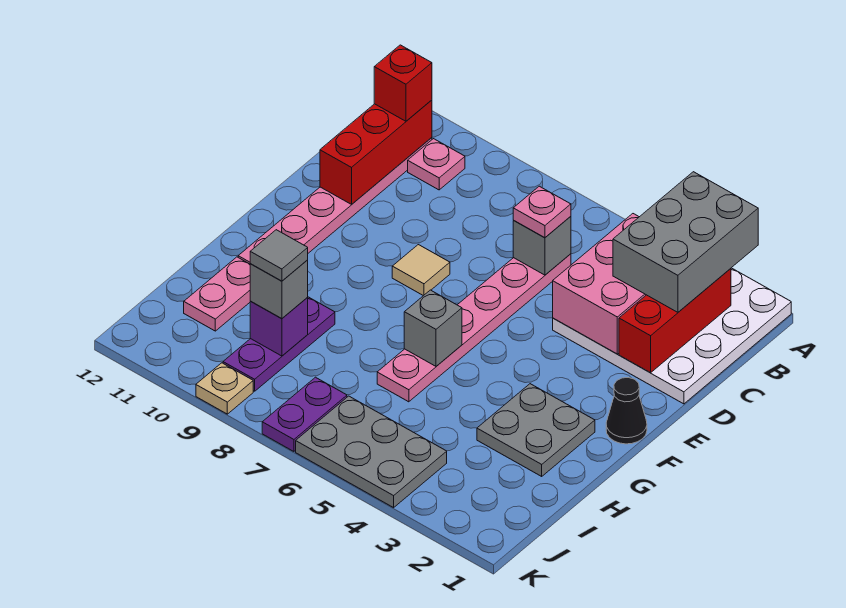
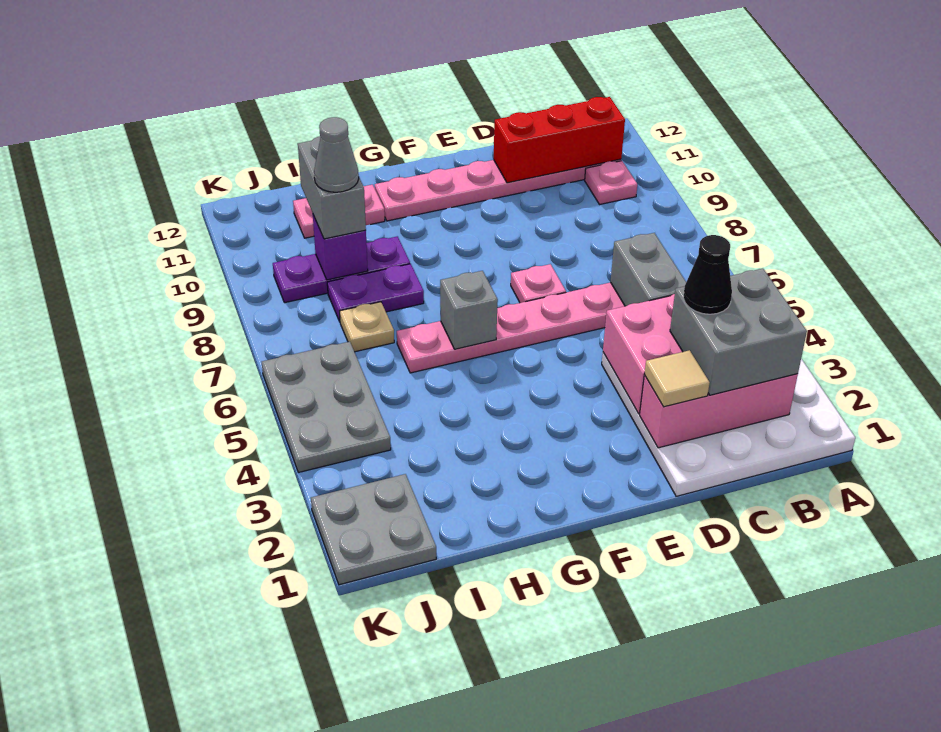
grey brick A2:C3 level 3 -> grey brick B2:C3 level 3
red brick B2:D2 level 2 -> pink brick B2:D2 level 2
red brick B11 level 3 -> none
grey brick C6 level 2 -> grey brick C5:C6 level 2
pink plate C6 level 3 -> pink plate E7 level 1
tan tile E8 level 1 -> tan tile D2 level 3
black cone F1 level 1 -> black cone C3 level 4
grey plate G2:H3 level 1 -> grey plate J1:K2 level 1
grey brick I9 level 3 -> grey brick I9:I10 level 3
grey tile I9 level 4 -> grey cone I9 level 4
purple plate J7:K7 level 1 -> purple plate H8:I8 level 1
tan plate K9 level 1 -> tan plate I7 level 1

